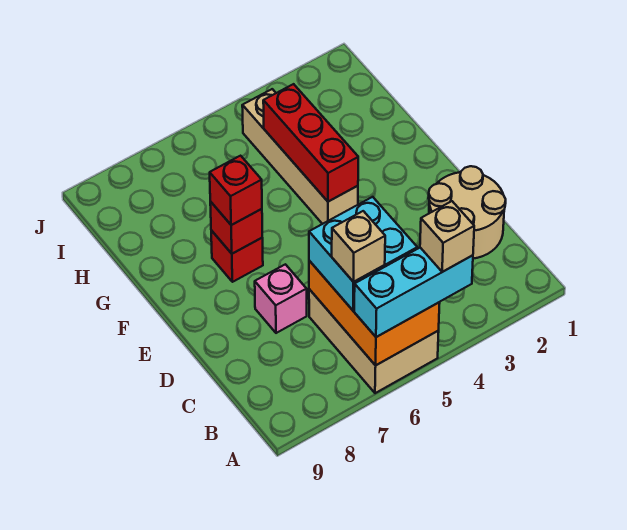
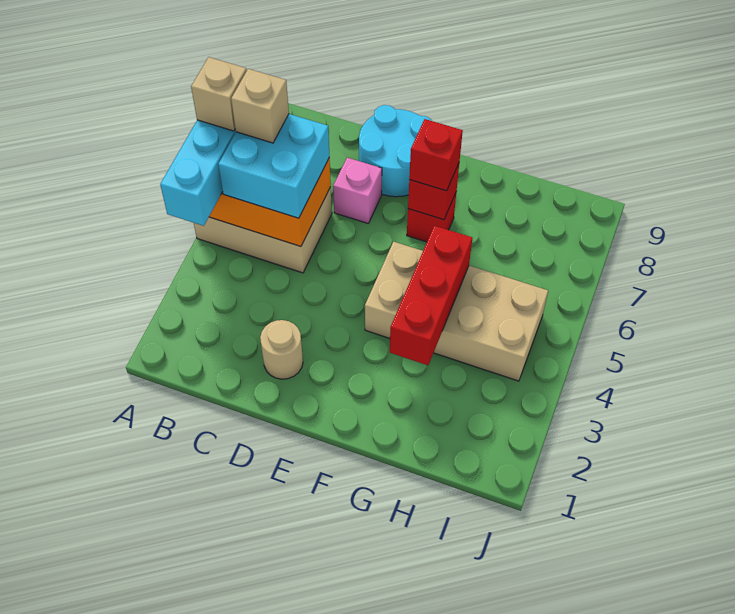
tan brick A4 level 4 -> tan brick A6 level 4
tan round brick C1:D2 level 1 -> tan round brick D2 level 1
none -> cyan round brick D8:E9 level 1
tan brick F4:I4 level 1 -> tan brick F4:I5 level 1
red brick F4:H4 level 2 -> red brick G3:G5 level 2

